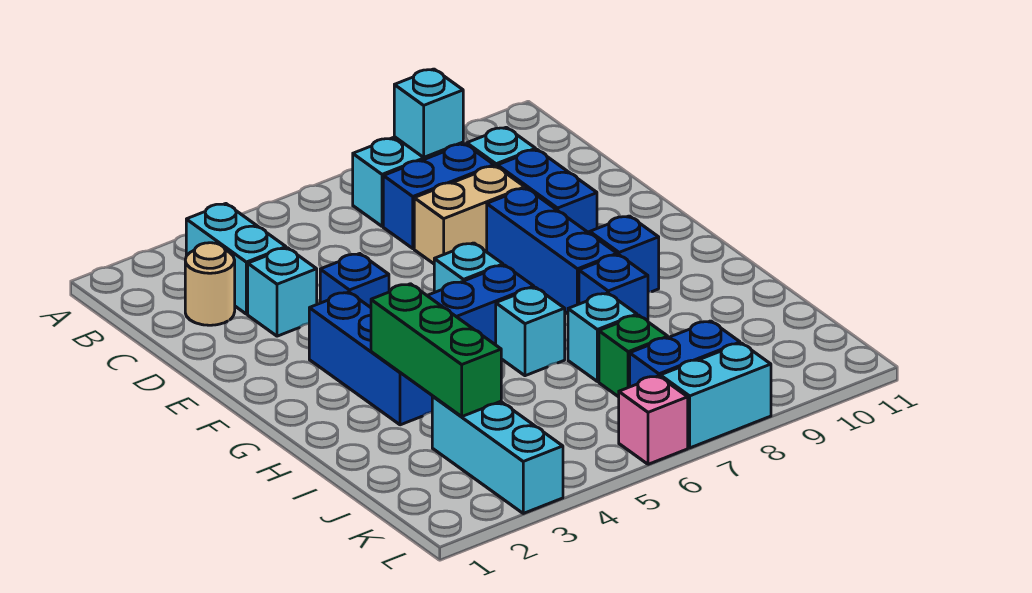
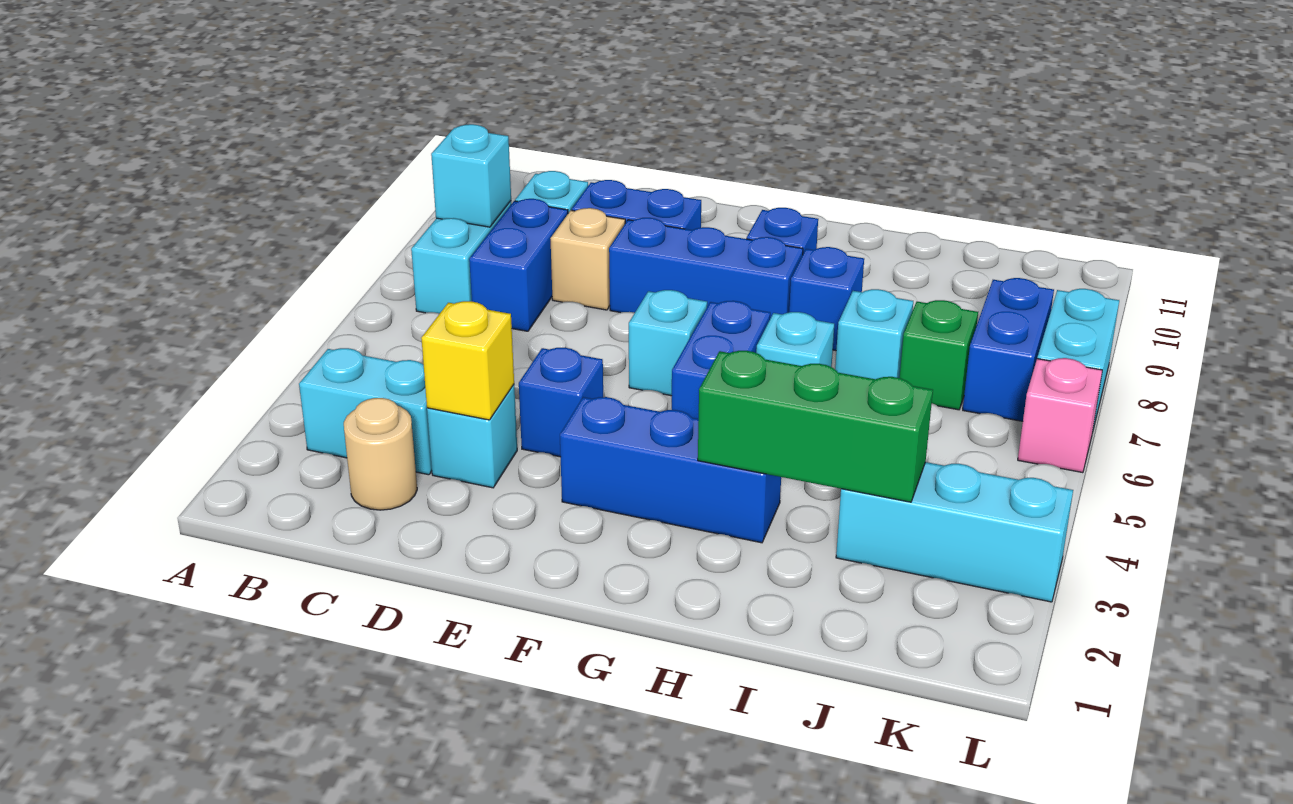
none -> yellow brick D3 level 2
tan brick D7:D8 level 1 -> tan brick D8 level 1

